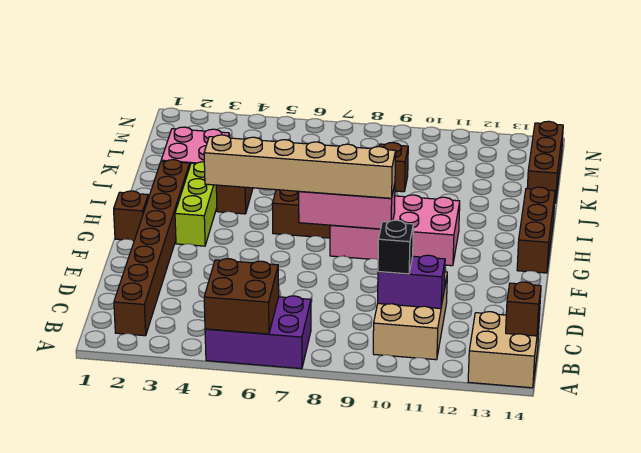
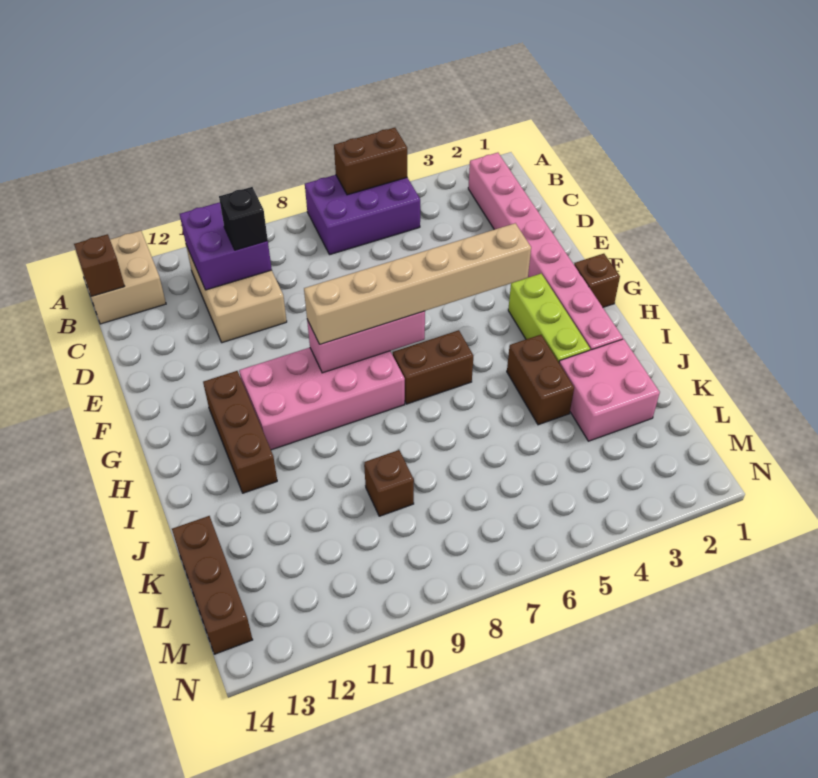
brown brick A5:B6 level 2 -> brown brick A5:A6 level 2
brown brick B2:I2 level 1 -> pink brick B2:I2 level 1
purple brick C10:C11 level 2 -> purple brick B10:C11 level 2
brown brick G14:I14 level 1 -> brown brick G12:I12 level 1

